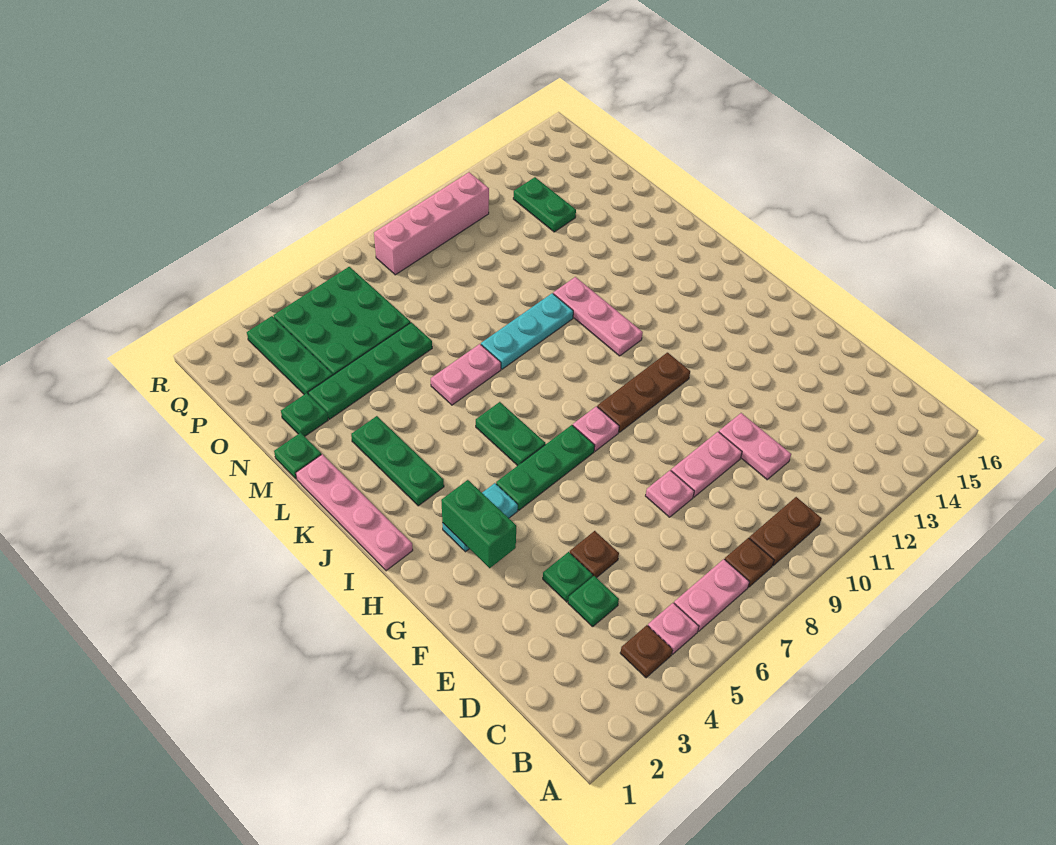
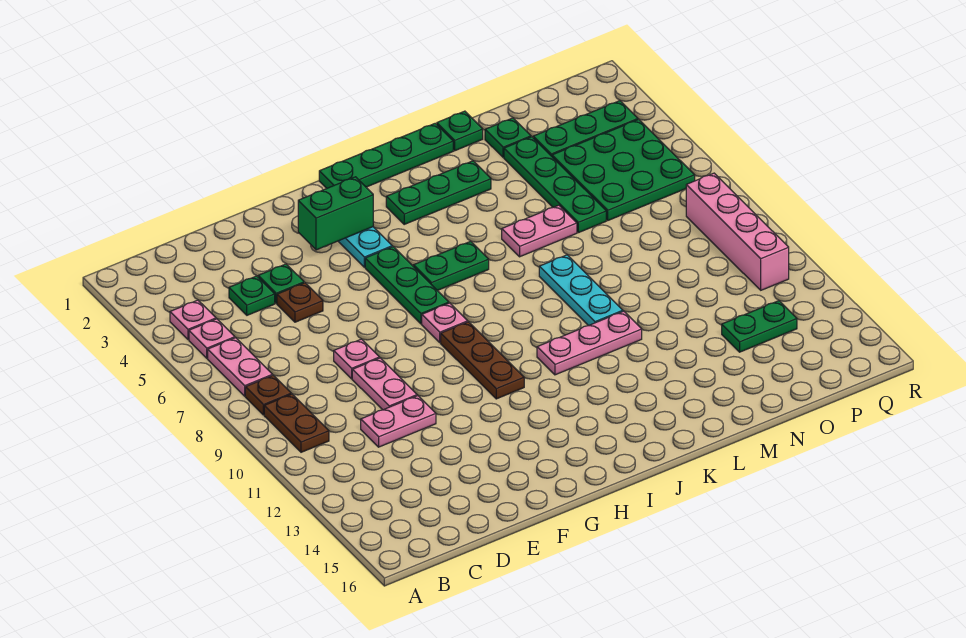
brown plate B4 level 1 -> pink plate B4 level 1
pink plate I1:L1 level 1 -> green plate I1:L1 level 1
pink plate L6:L7 level 1 -> pink plate L6:M6 level 1

